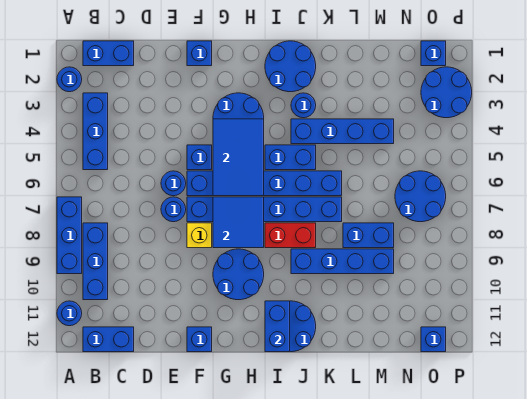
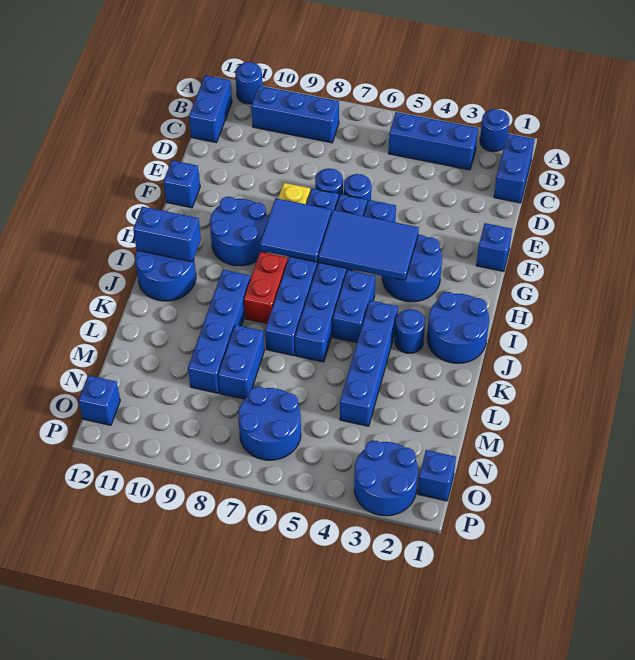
blue brick A7:A9 level 1 -> none

